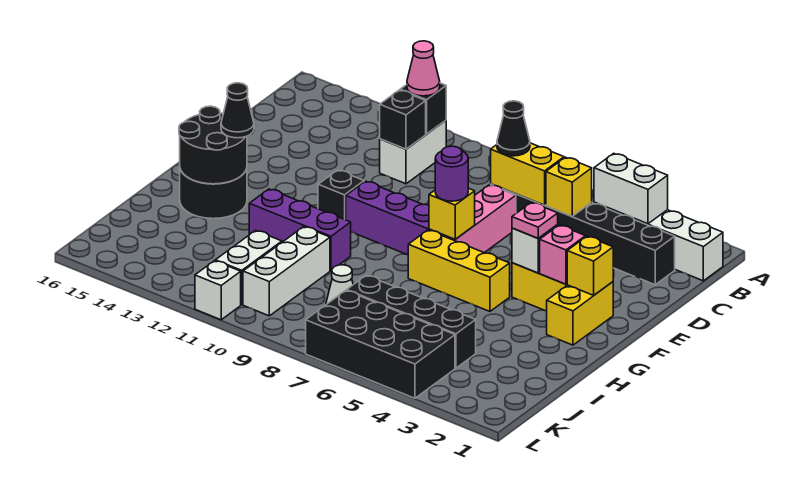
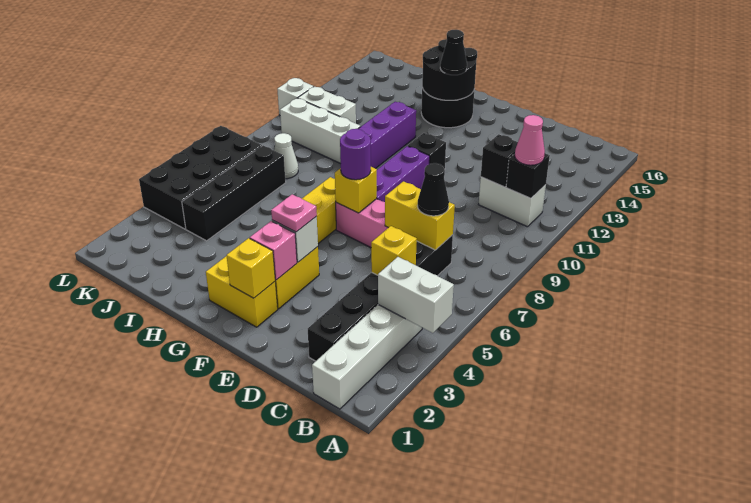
white brick B3:B4 level 2 -> white brick A4:B4 level 2
yellow brick C6:C7 level 2 -> yellow brick C7:D7 level 2

